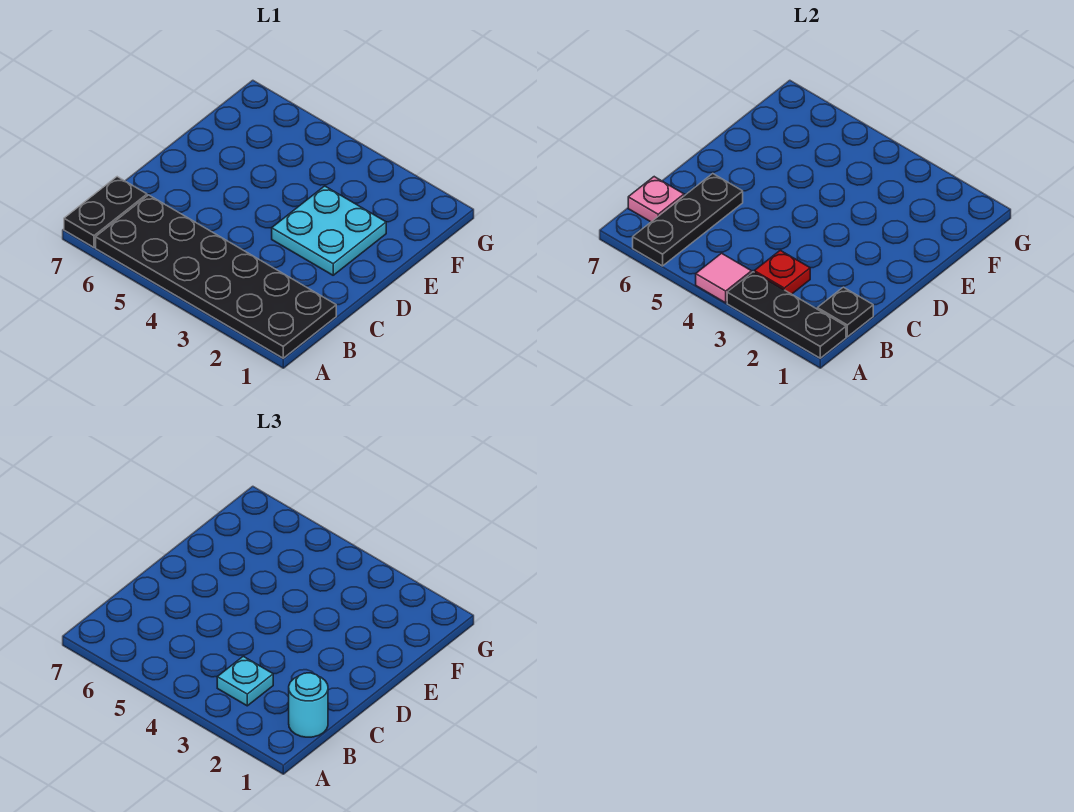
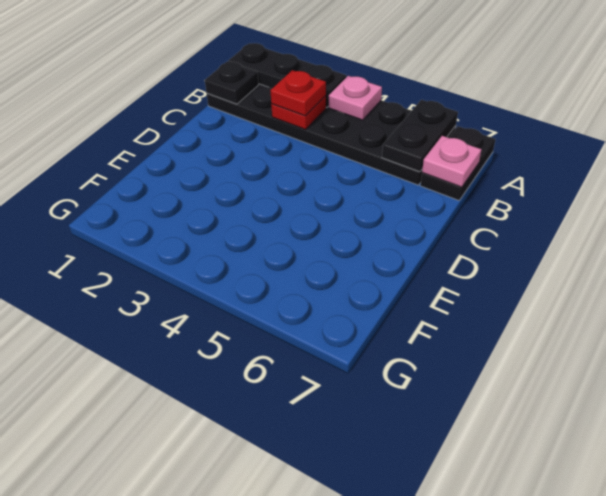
pink tile A4 level 2 -> pink plate A4 level 2
black plate A6:C6 level 2 -> black plate A6:B6 level 2
cyan round brick B1 level 3 -> none
cyan plate B3 level 3 -> red plate B3 level 3
cyan plate D2:E3 level 1 -> none

